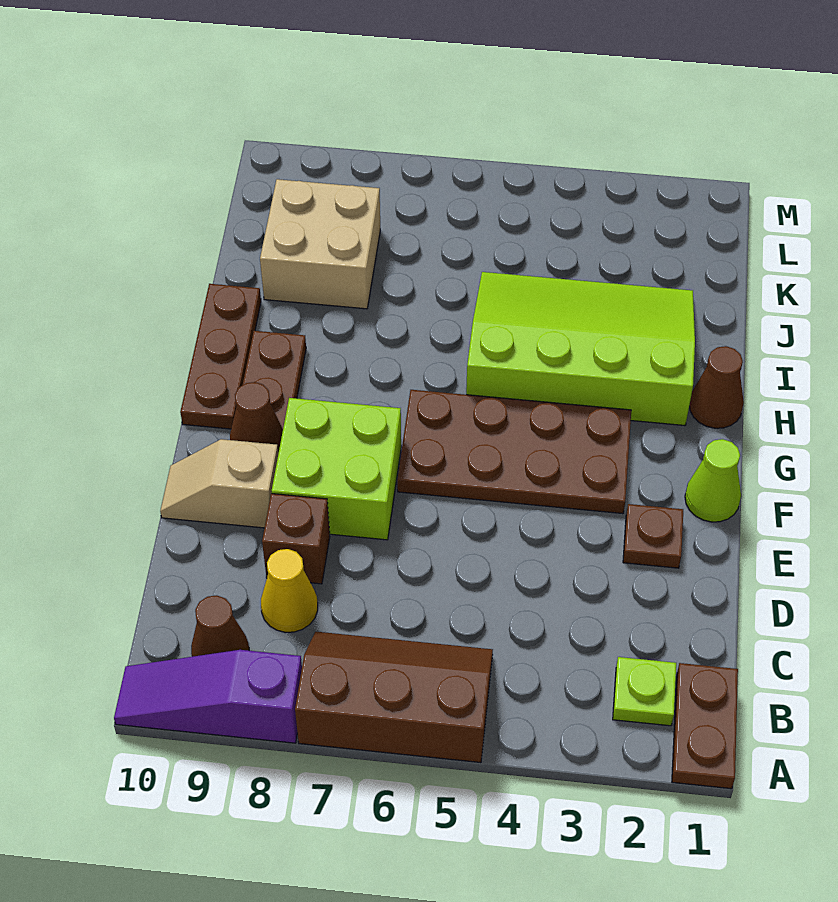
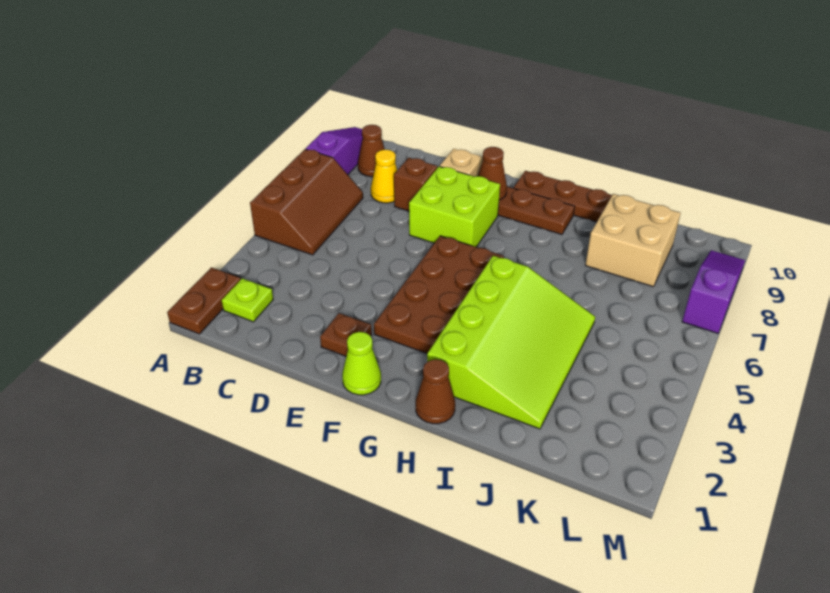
brown plate A1:B1 level 1 -> brown plate A1:A2 level 1
none -> purple slope M7:M9 level 1 top 7

